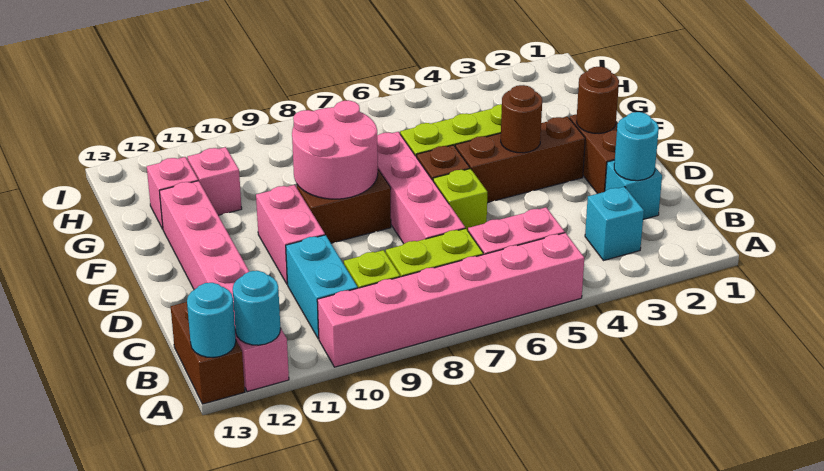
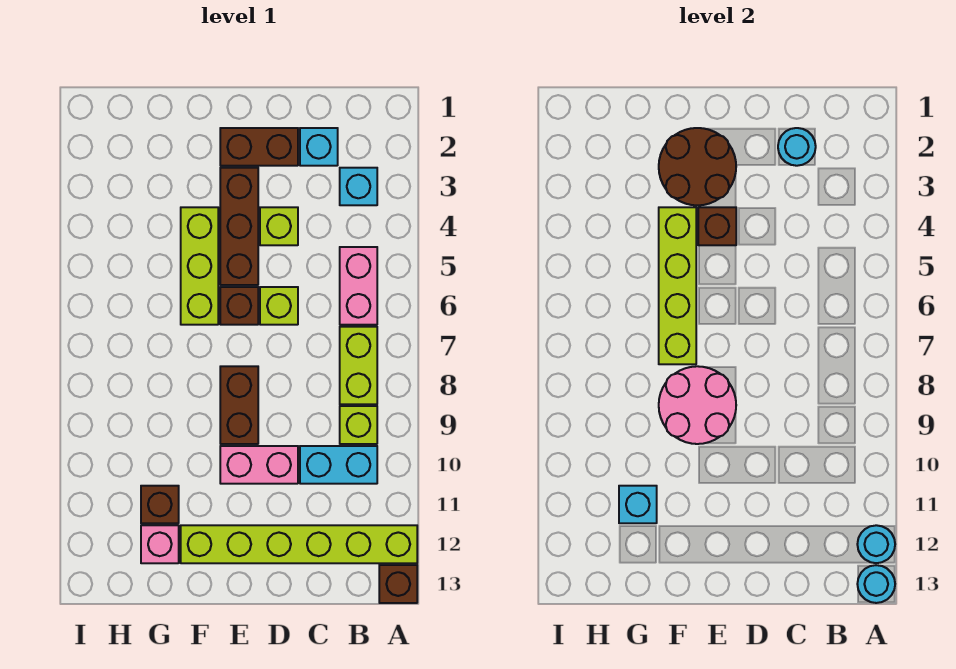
pink brick A5:A10 level 1 -> none
pink brick A12:F12 level 1 -> lime brick A12:F12 level 1
brown brick A13:B13 level 1 -> brown brick A13 level 1
pink brick C7:F7 level 1 -> none
none -> lime brick D4 level 1
brown round brick E2 level 2 -> brown round brick E2:F3 level 2
brown round brick E4 level 2 -> brown brick E4 level 2
none -> lime brick F4:F7 level 2
pink brick G11 level 1 -> brown brick G11 level 1
none -> cyan brick G11 level 2

